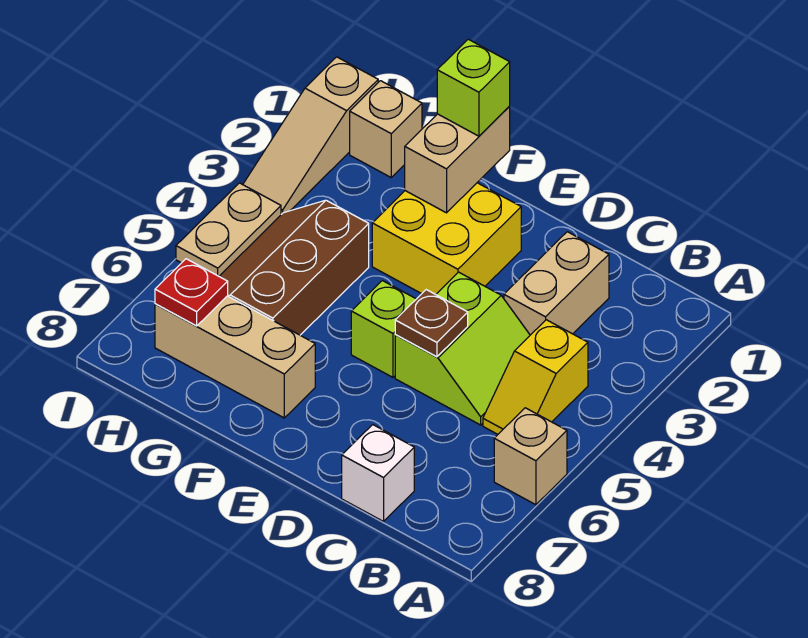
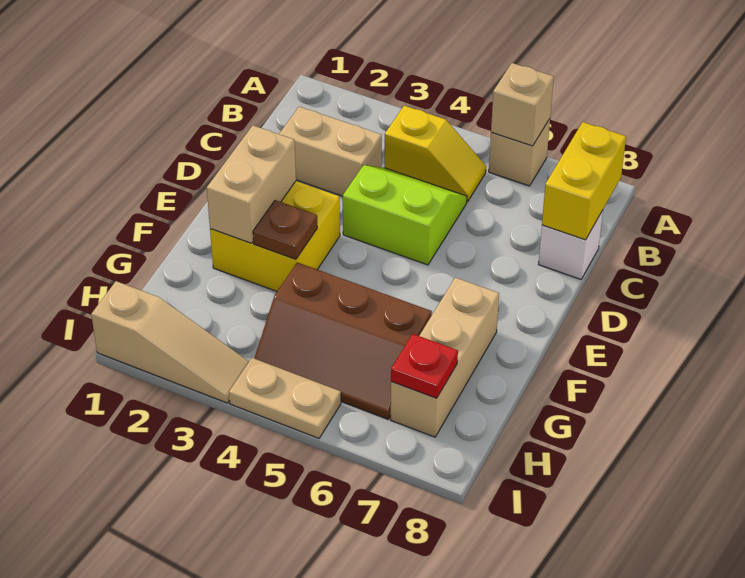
none -> yellow brick B8:C8 level 2
brown plate D5 level 2 -> brown plate F3 level 2
lime brick E5 level 1 -> none
tan brick F1:F2 level 2 -> tan brick E2:F2 level 2
lime brick F1 level 3 -> none
tan brick H1 level 1 -> tan brick A6 level 2

